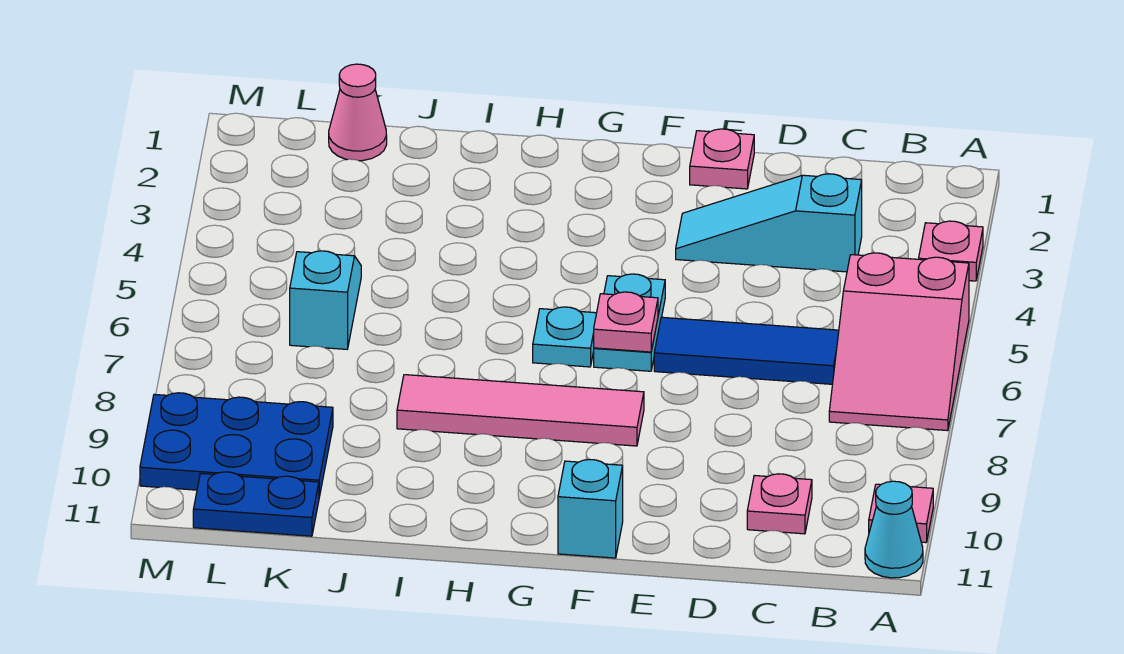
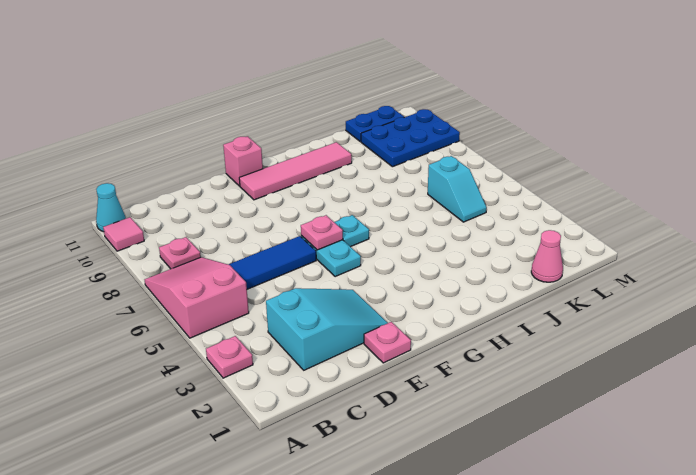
cyan slope C3:E3 level 1 top C -> cyan slope C2:E3 level 1 top C
pink plate C10 level 1 -> pink plate B8 level 1
pink tile F8:I8 level 1 -> pink tile F10:I10 level 1
cyan brick F11 level 1 -> pink brick F11 level 1

